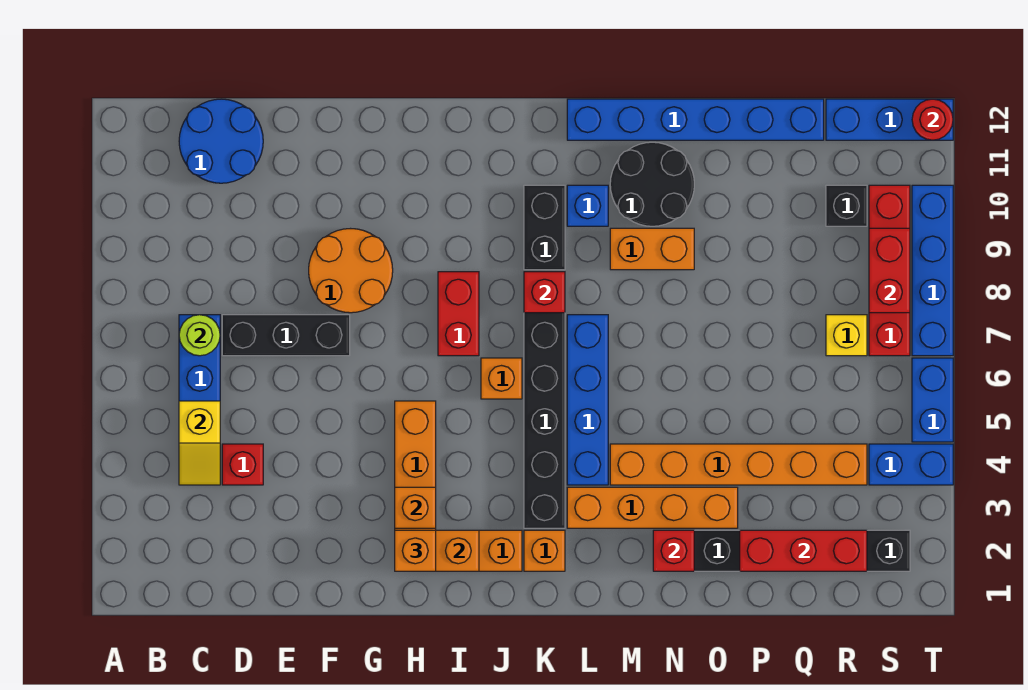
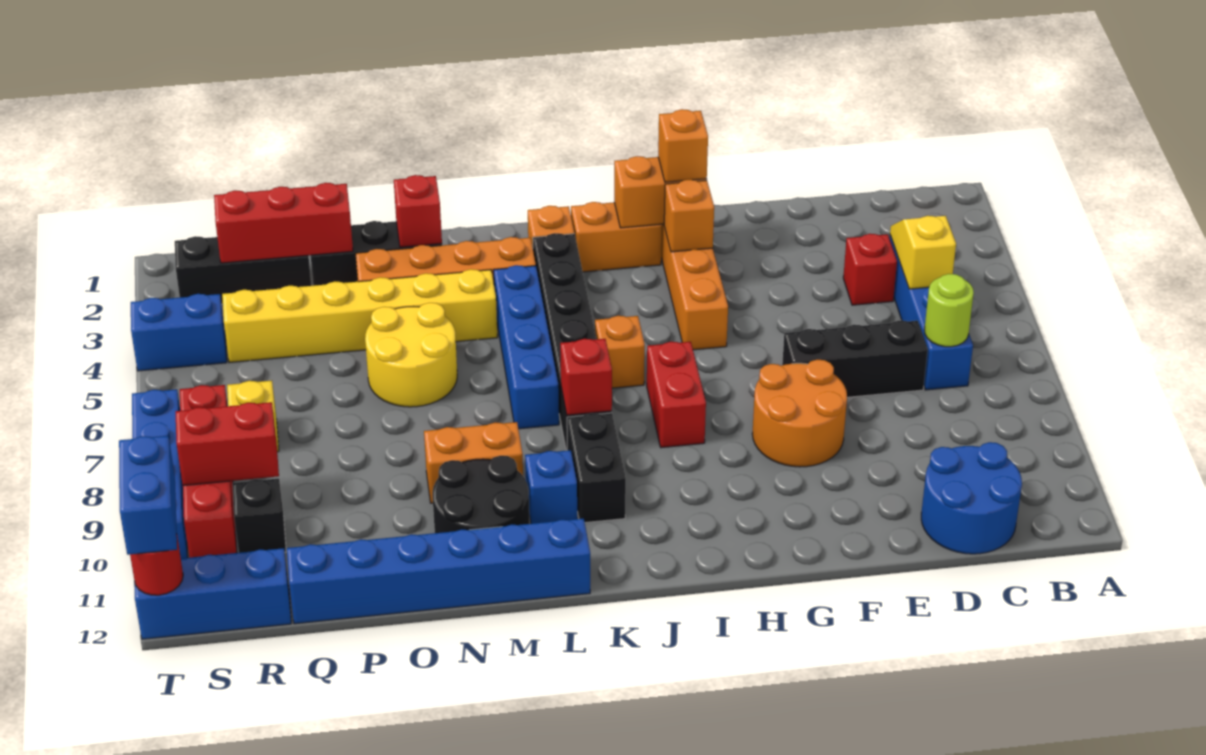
orange brick M4:R4 level 1 -> yellow brick M4:R4 level 1
none -> yellow round brick N5:O6 level 1
red brick S8:S9 level 2 -> red brick R9:S9 level 2
blue brick T5:T6 level 1 -> blue brick T11:T12 level 3

